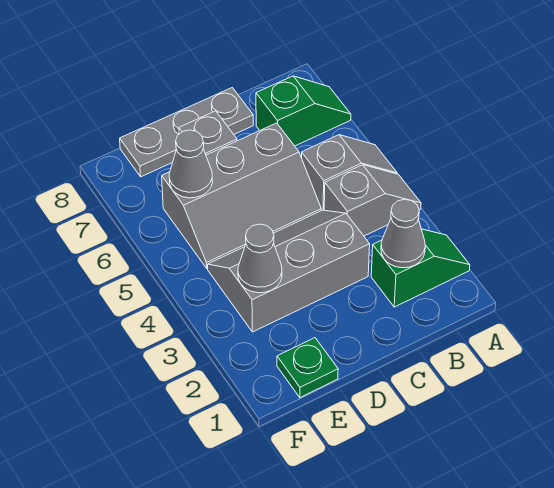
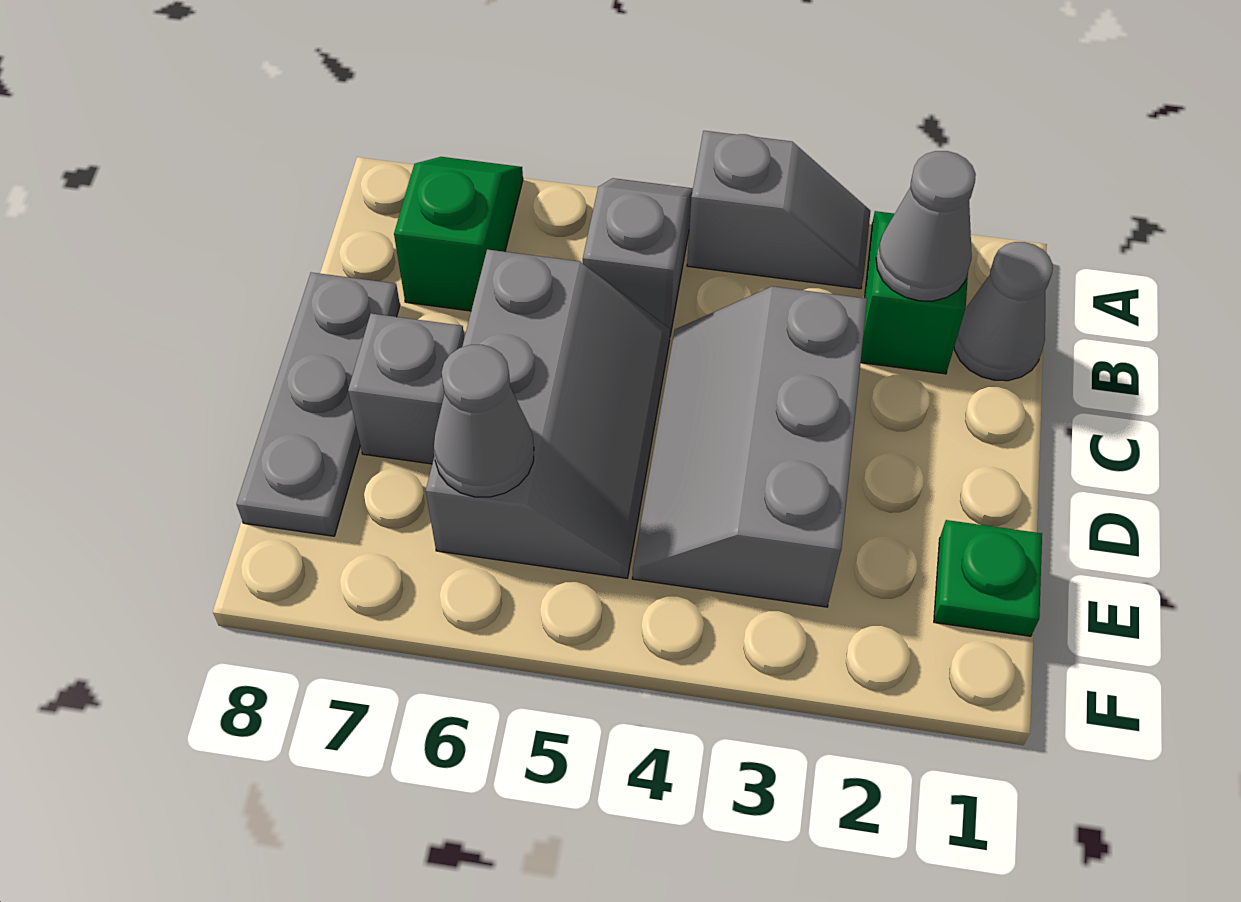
grey slope A4:B4 level 1 top B -> grey slope A3:A4 level 1 top 4
grey cone E3 level 2 -> grey cone B1 level 1

